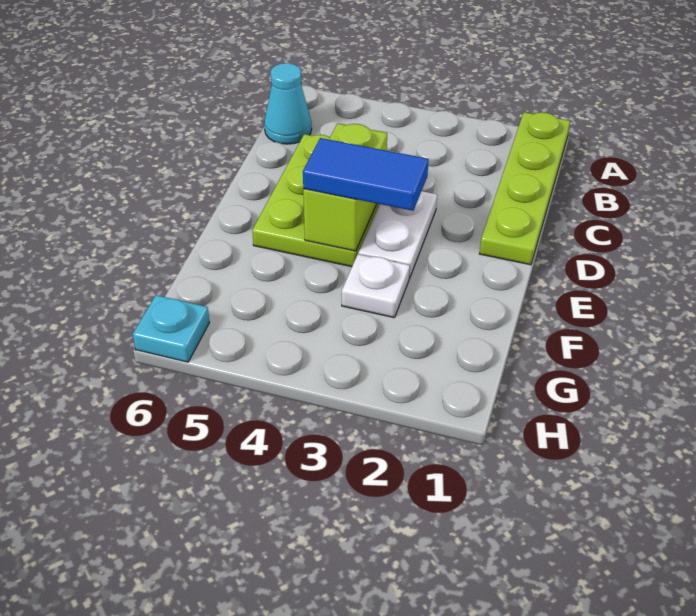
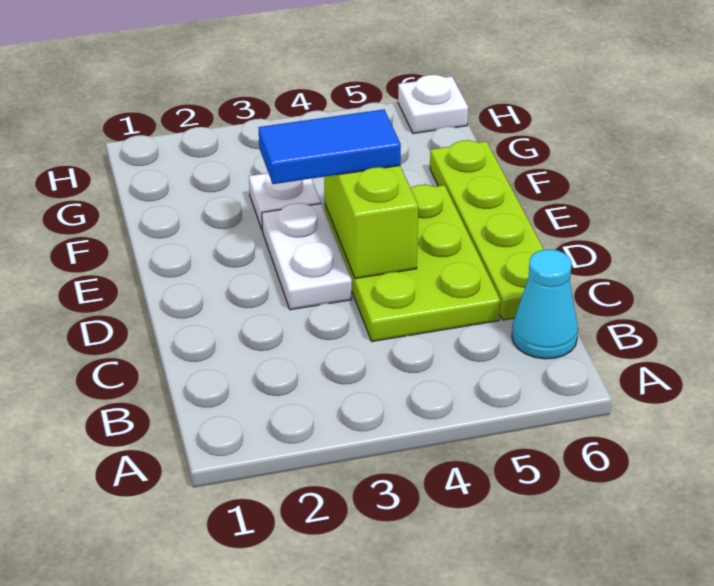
lime plate A1:D1 level 1 -> lime plate C6:F6 level 1
cyan plate H6 level 1 -> white plate H6 level 1

